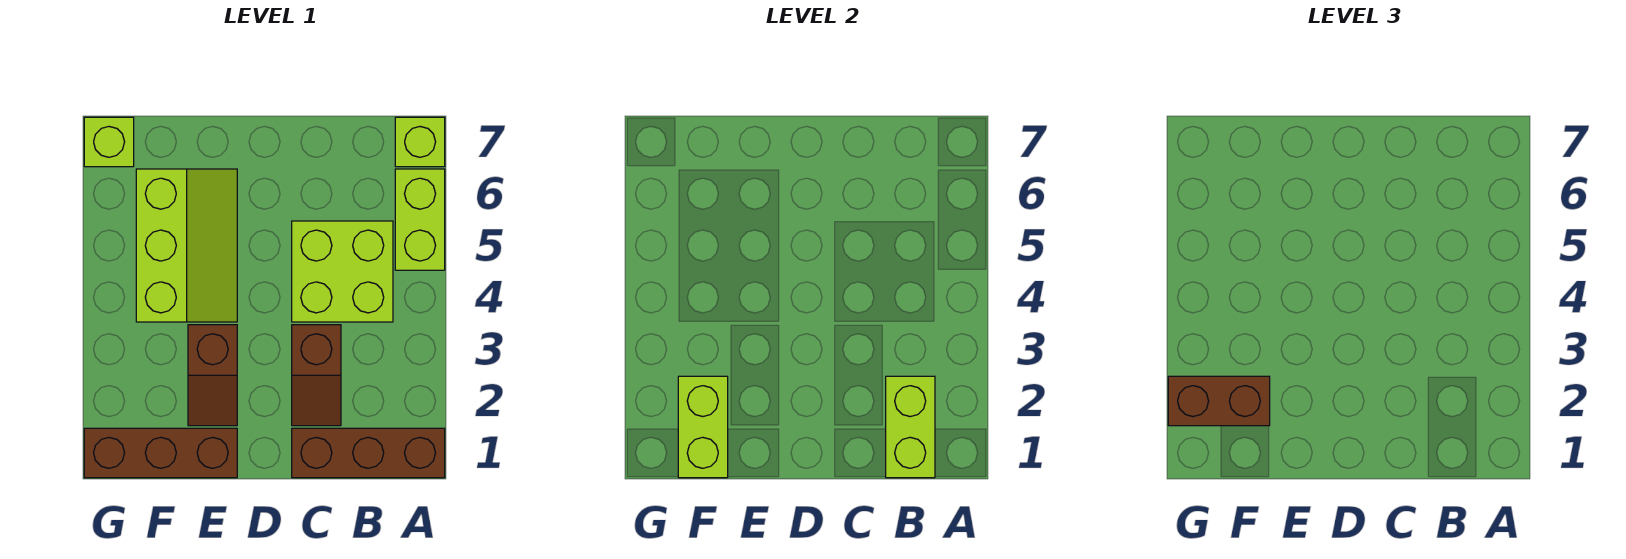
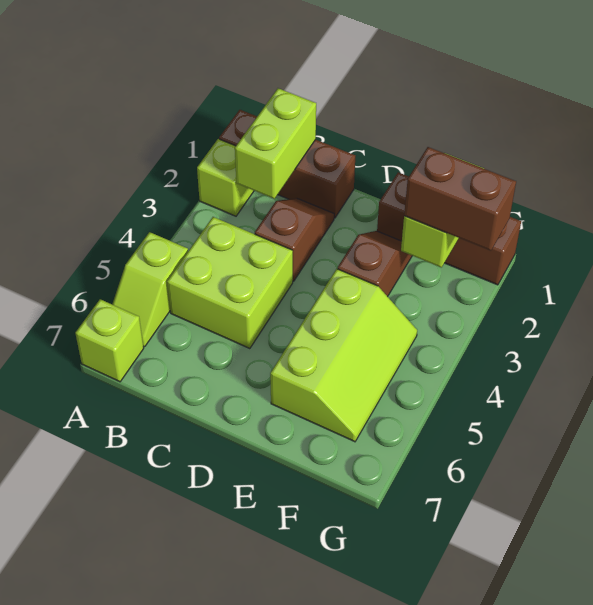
lime brick A5:A6 level 1 -> lime slope A5:A6 level 1 top 5
lime slope E4:F6 level 1 top F -> lime slope E4:F6 level 1 top E
lime brick G7 level 1 -> lime brick A2 level 1

